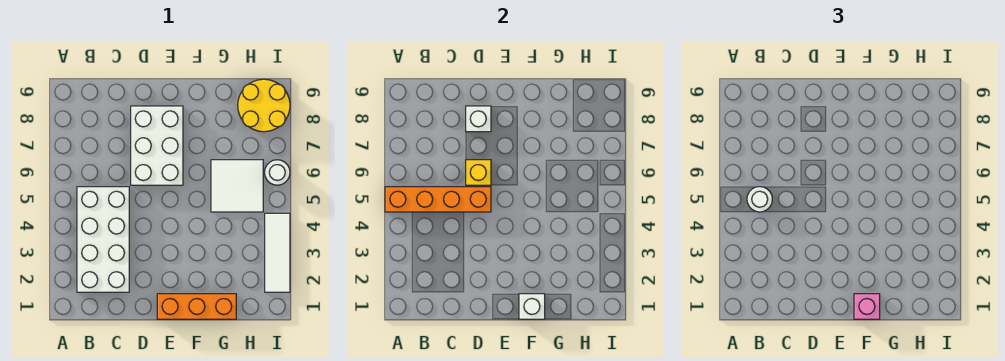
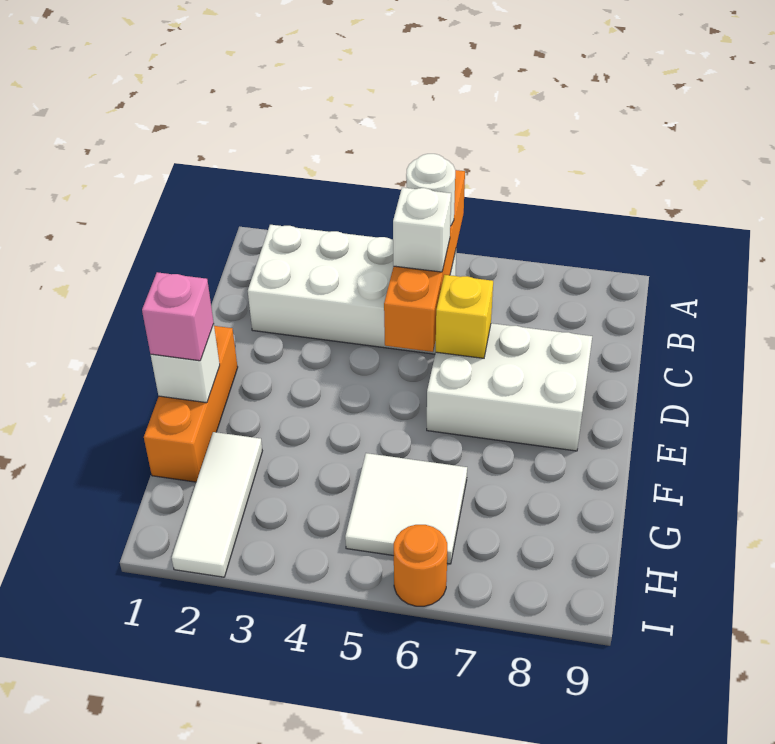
white brick D8 level 2 -> white brick C5 level 3
yellow round brick H8:I9 level 1 -> none
white tile I2:I4 level 1 -> white tile G2:I2 level 1
white round brick I6 level 1 -> orange round brick I6 level 1

